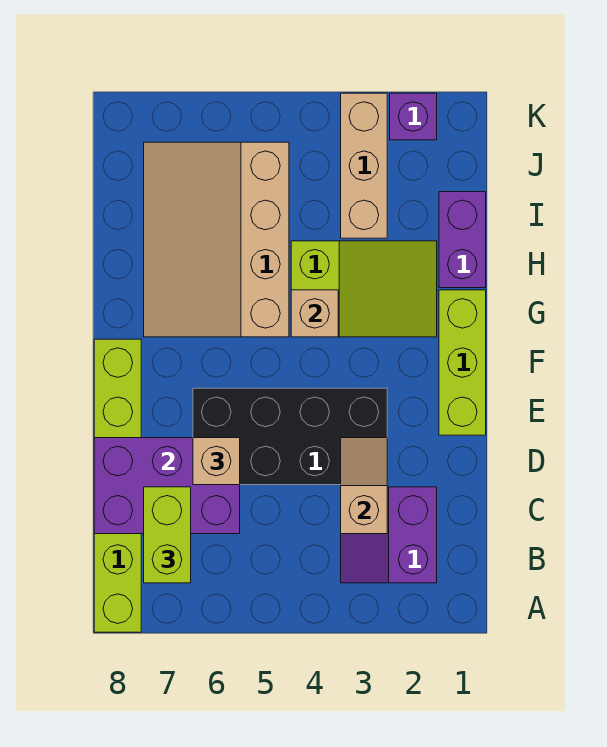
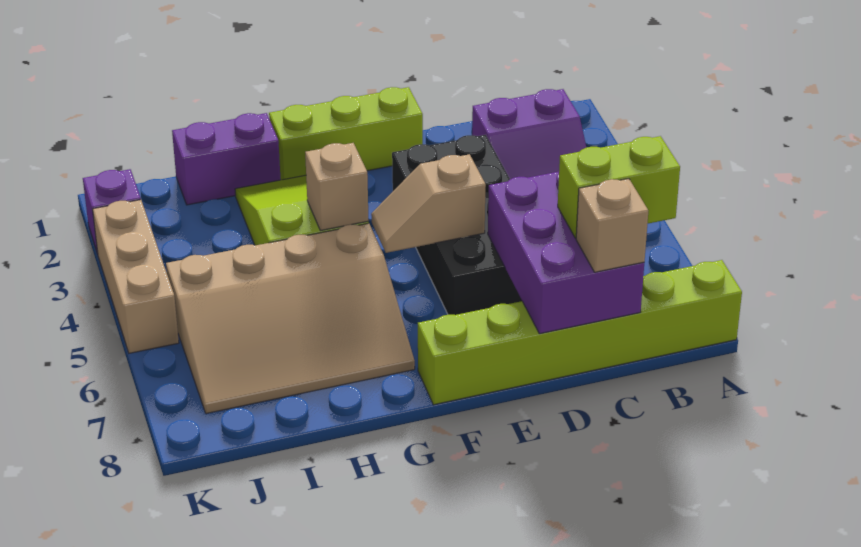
tan slope C3:D3 level 2 top C -> tan slope E5:F5 level 2 top E
tan brick D6 level 3 -> tan brick C8 level 3
tan brick I3:K3 level 1 -> tan brick K3:K5 level 1

